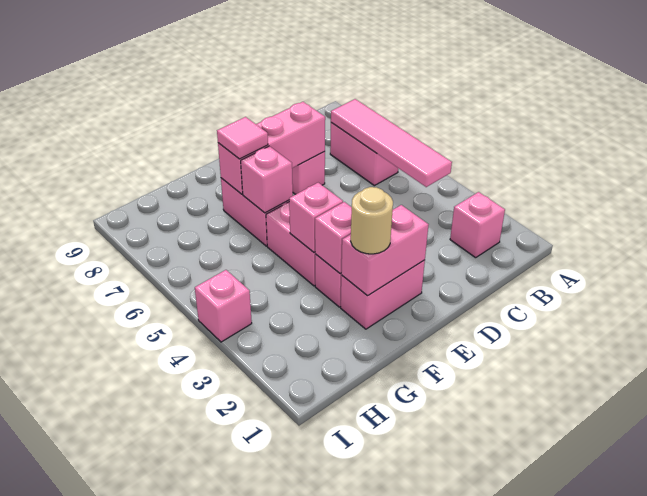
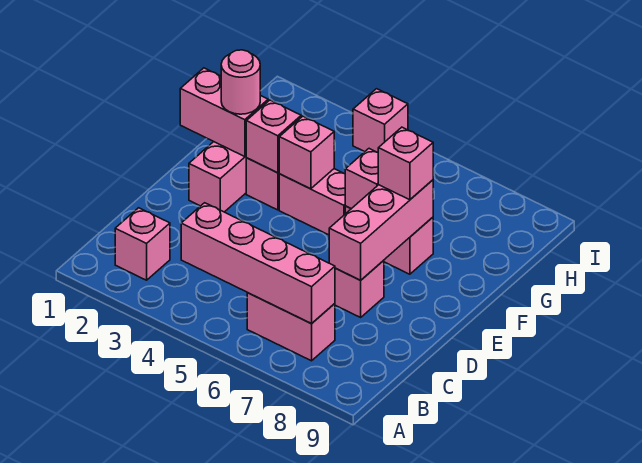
pink tile B4:B7 level 2 -> pink brick B4:B7 level 2
pink brick E2:F2 level 2 -> pink brick F1:F2 level 2
tan round brick F2 level 3 -> pink round brick F2 level 3
pink tile F7 level 3 -> pink brick F7 level 3

